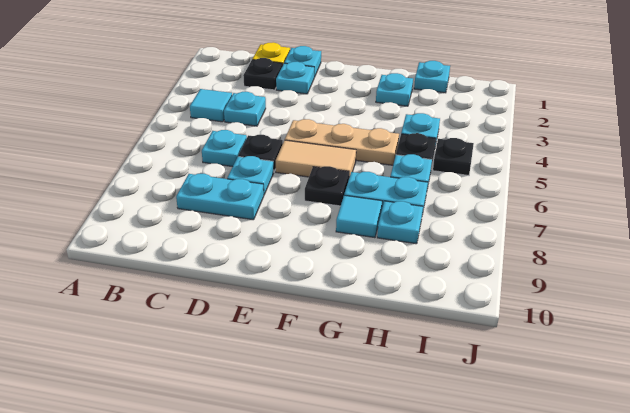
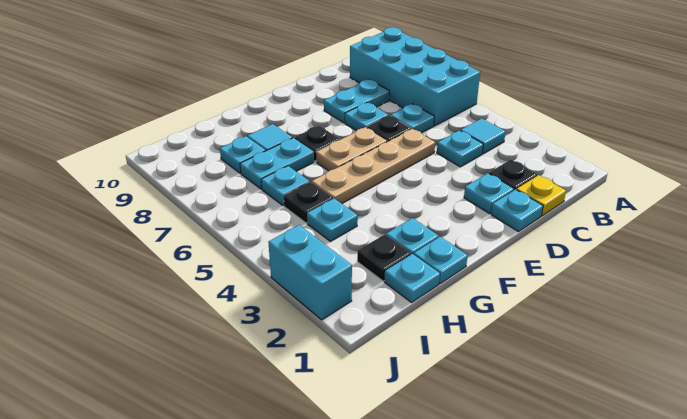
none -> cyan brick A6:B9 level 1
tan plate E5:G5 level 1 -> tan plate D5:G5 level 1
tan tile E6:F6 level 1 -> tan plate E6:F6 level 1
none -> cyan plate G1 level 1
black plate I5 level 1 -> black plate H2 level 1
none -> cyan brick J2:J3 level 1

